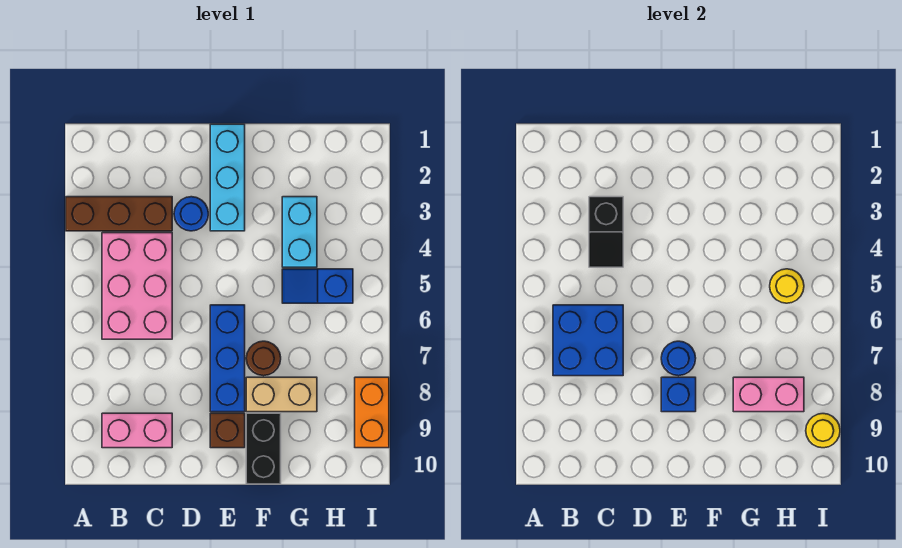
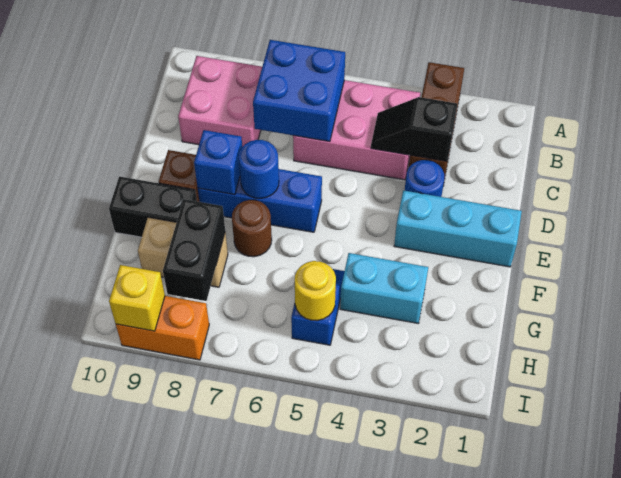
pink brick B9:C9 level 1 -> pink brick B8:C9 level 1
tan brick F8:G8 level 1 -> tan brick G8:G9 level 1
pink brick G8:H8 level 2 -> black brick G8:H8 level 2
yellow round brick I9 level 2 -> yellow brick I9 level 2

